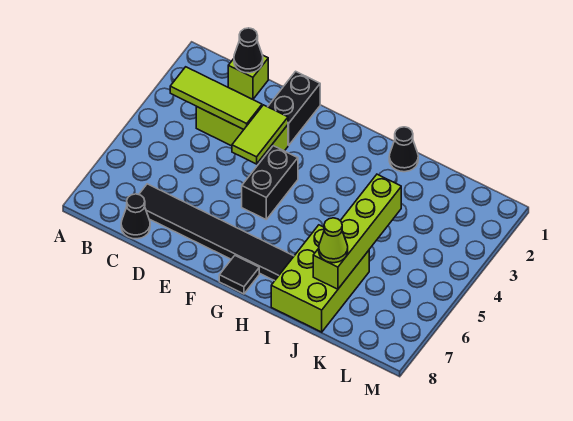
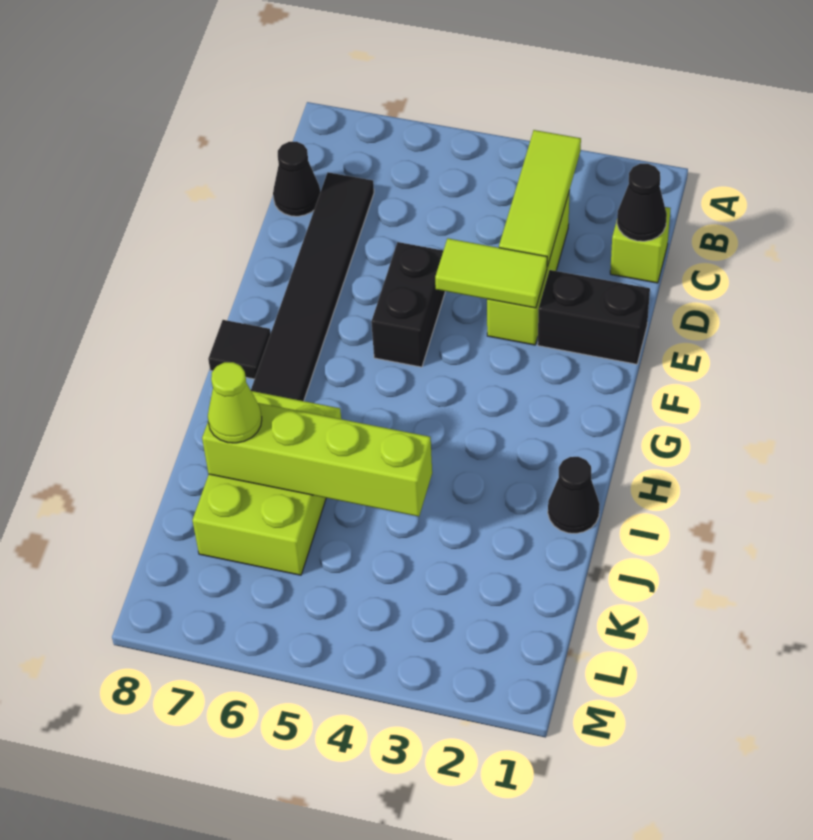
black brick F4:F5 level 1 -> black brick E5:F5 level 1
lime brick I6:J8 level 1 -> lime brick I6:K7 level 1

